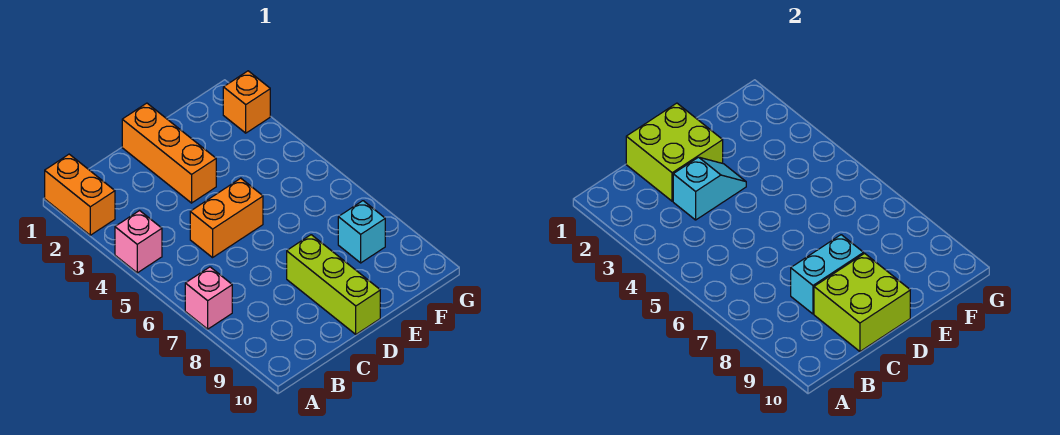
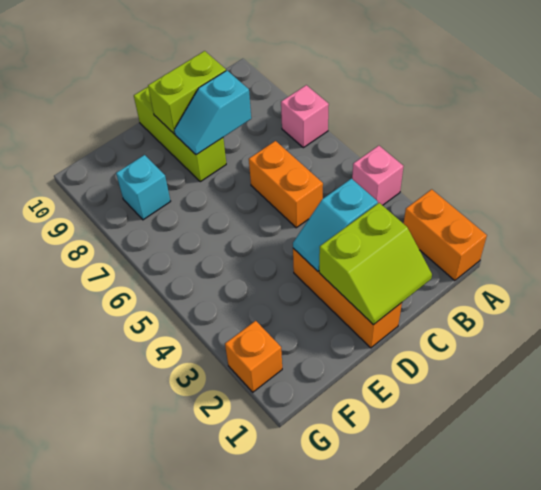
lime brick C1:D2 level 2 -> lime slope C1:D2 level 2 top 2
orange brick C5:D5 level 1 -> orange brick C5:C6 level 1
cyan brick C8:D8 level 2 -> cyan slope C8:D8 level 2 top C
lime brick C9:D10 level 2 -> lime brick C9:D9 level 2

